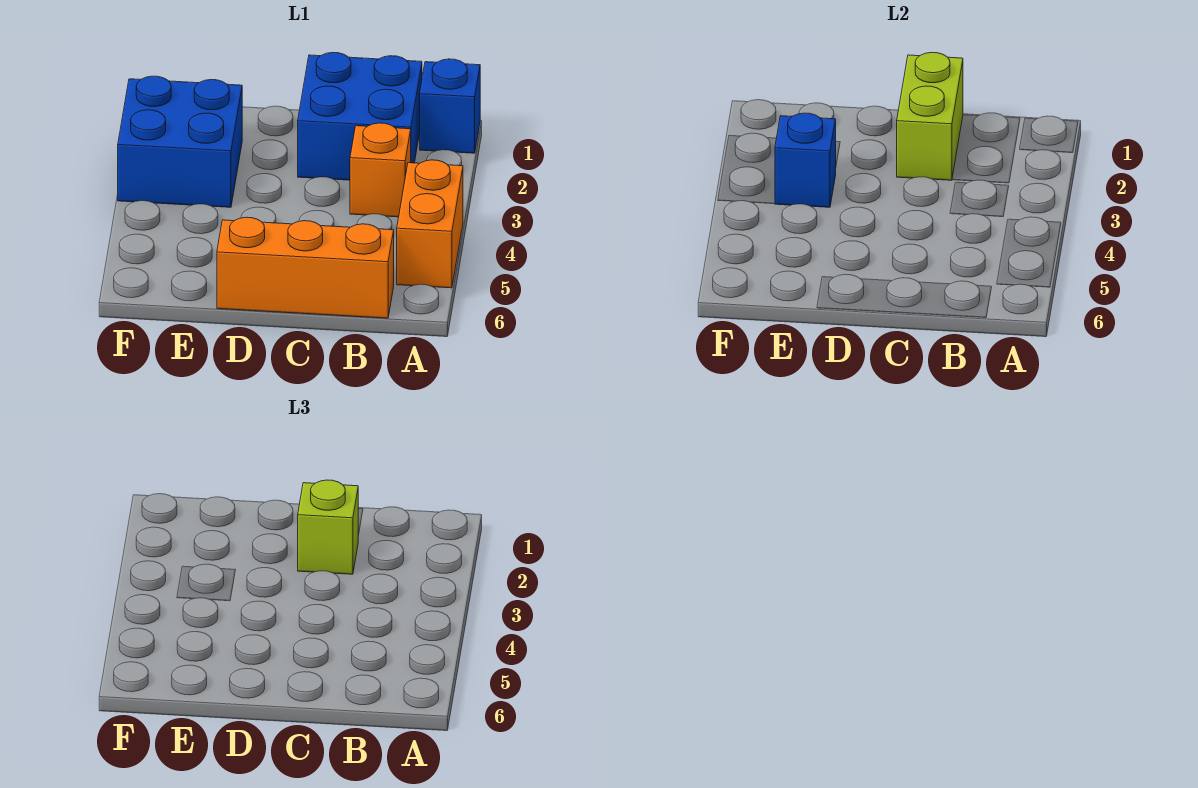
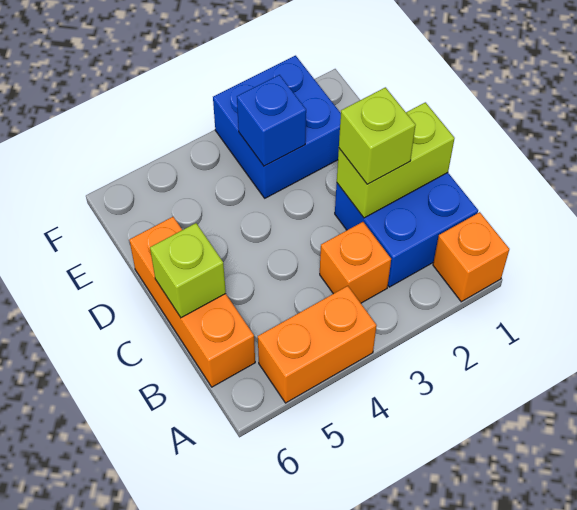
blue brick A1 level 1 -> orange brick A1 level 1
none -> lime brick C6 level 2

